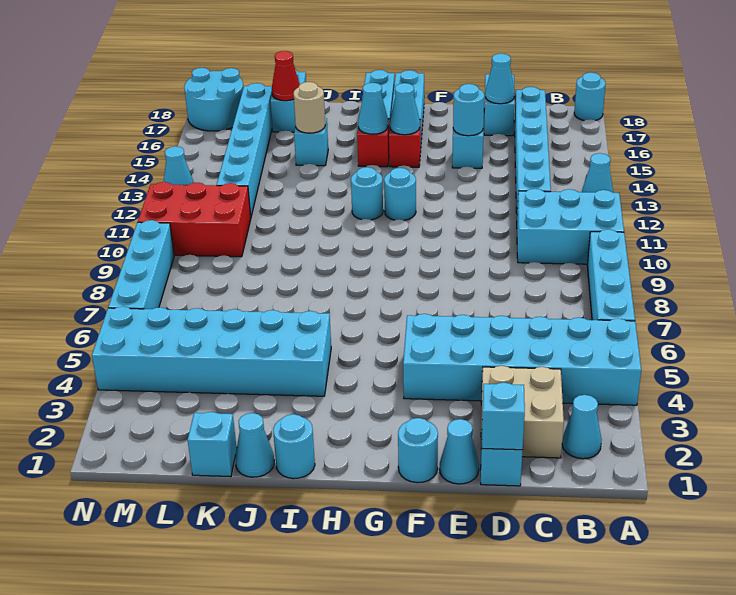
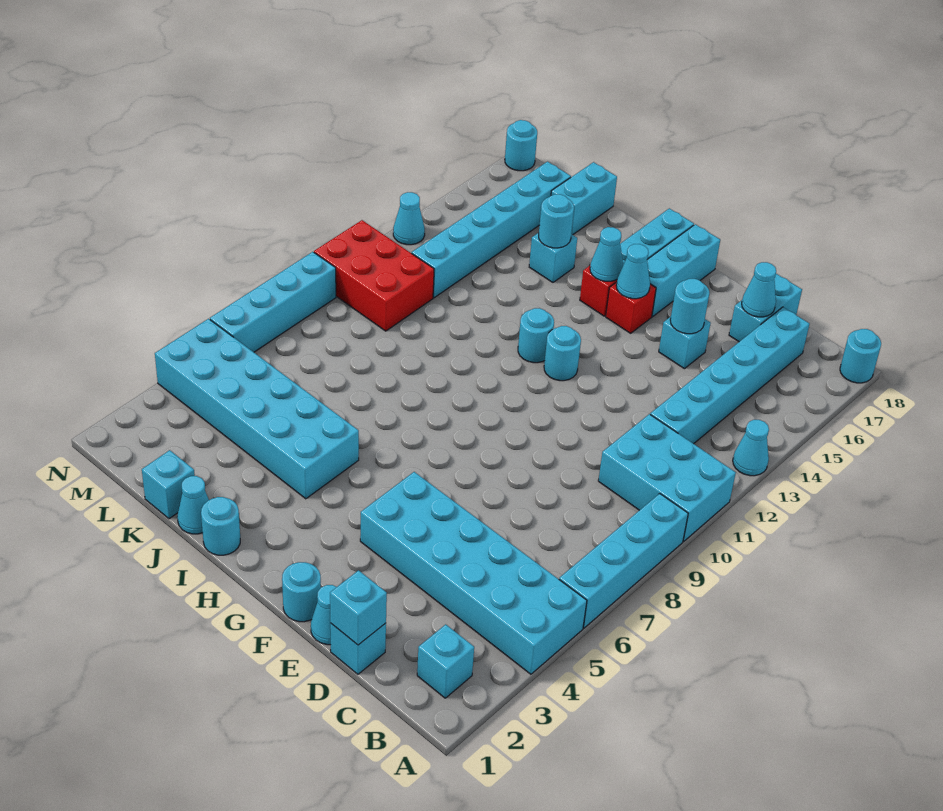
cyan cone B2 level 1 -> cyan brick B2 level 1
tan brick C2:D3 level 1 -> none
tan round brick J15 level 2 -> cyan round brick J15 level 2
red cone K17 level 2 -> none
cyan round brick M17:N18 level 1 -> cyan round brick N18 level 1

